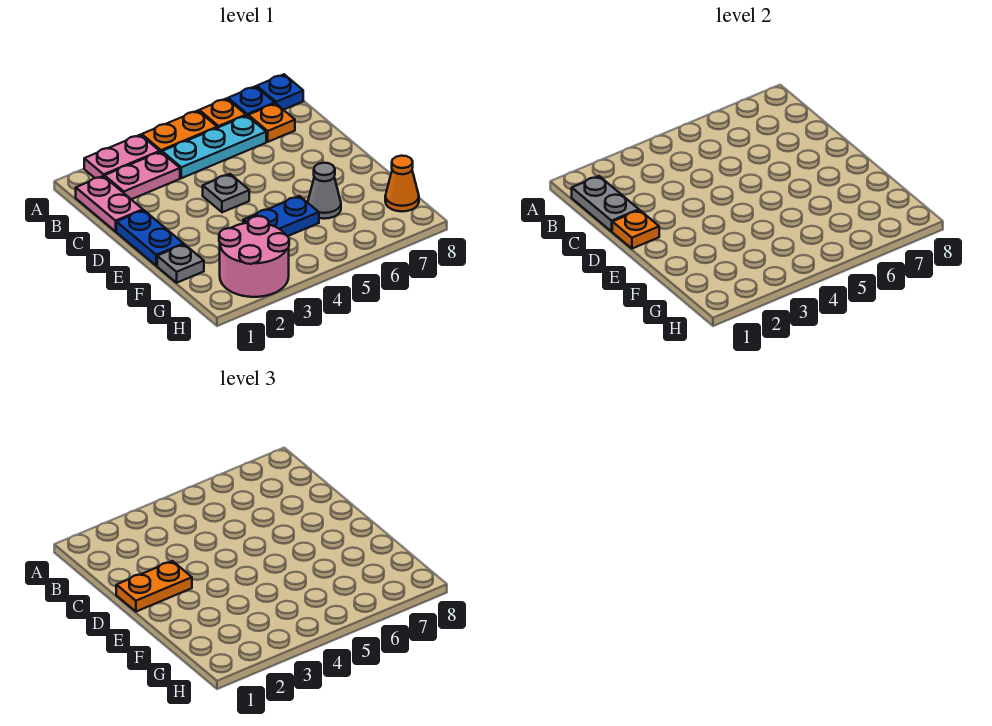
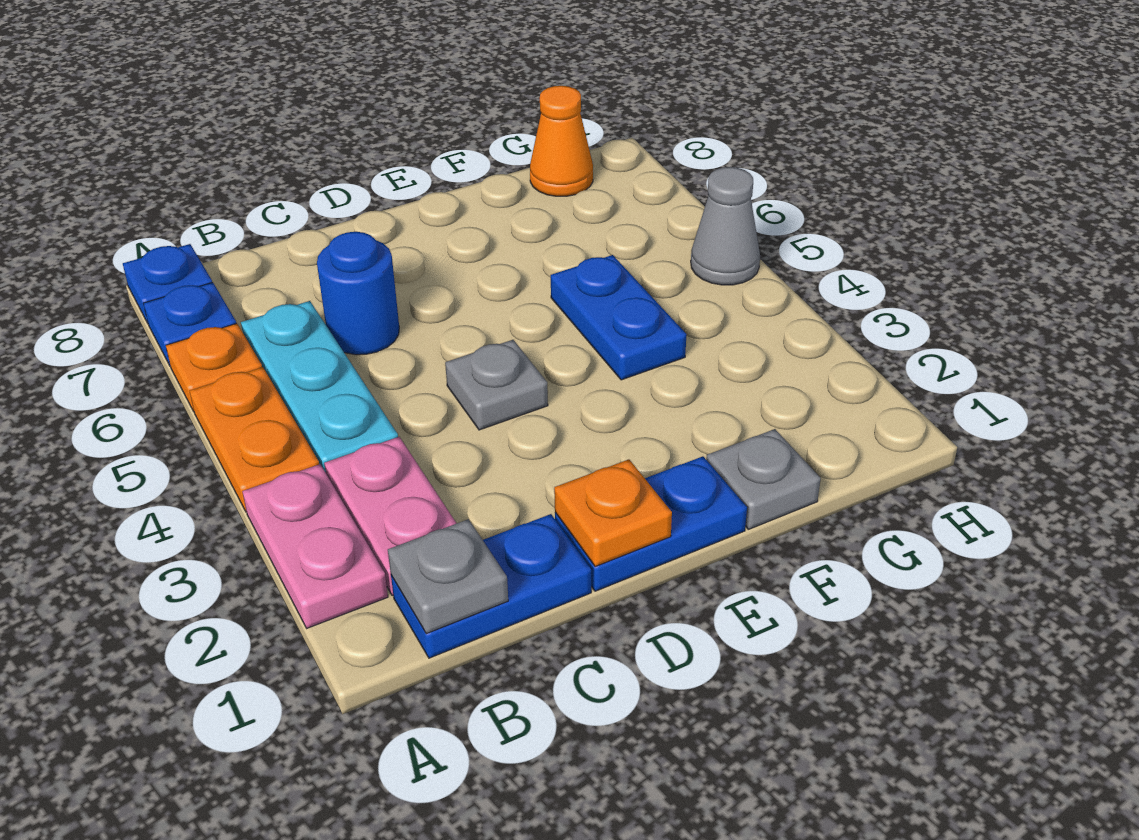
pink plate B1:C1 level 1 -> blue plate B1:C1 level 1
grey plate B1:C1 level 2 -> grey plate B1 level 2
orange plate B7 level 1 -> none
none -> blue round brick C6 level 1
orange plate D1:D2 level 3 -> none
grey cone F6 level 1 -> grey cone H5 level 1
pink round brick G2:H3 level 1 -> none

